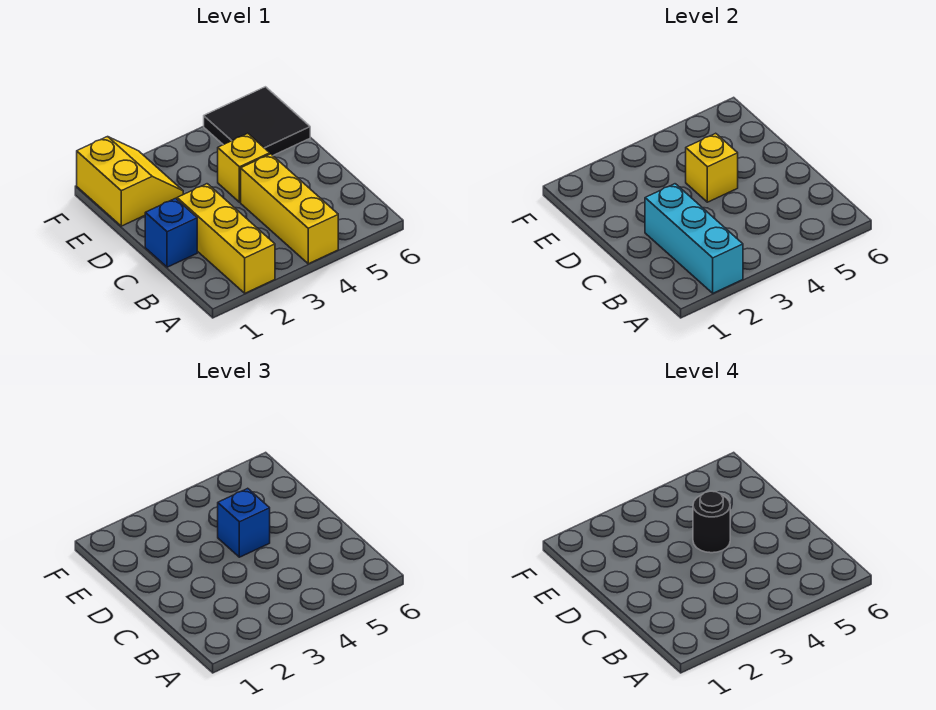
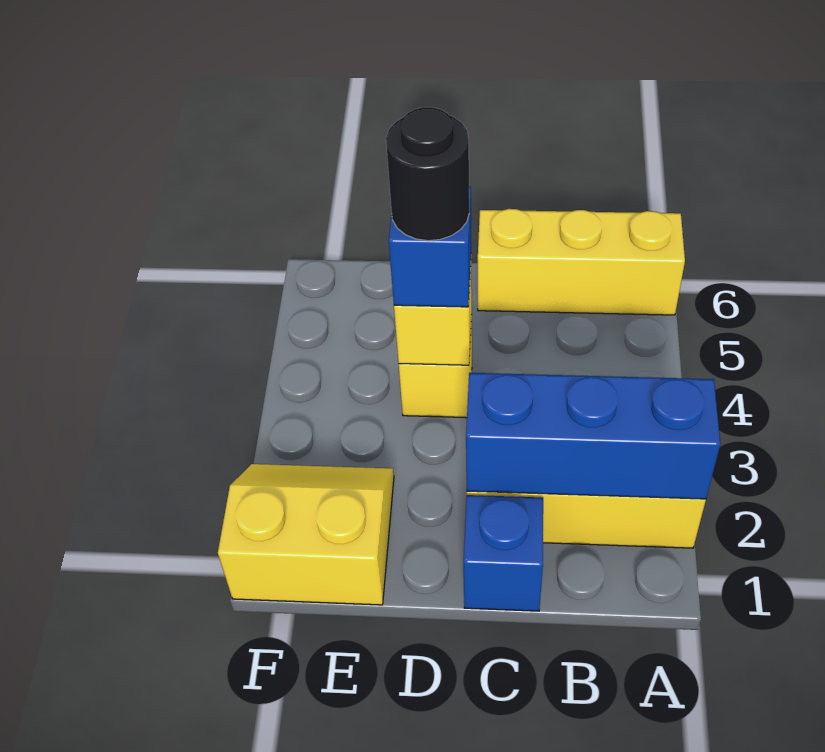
cyan brick A2:C2 level 2 -> blue brick A2:C2 level 2
yellow brick A4:C4 level 1 -> yellow brick A6:C6 level 1
black tile E5:F6 level 1 -> none

